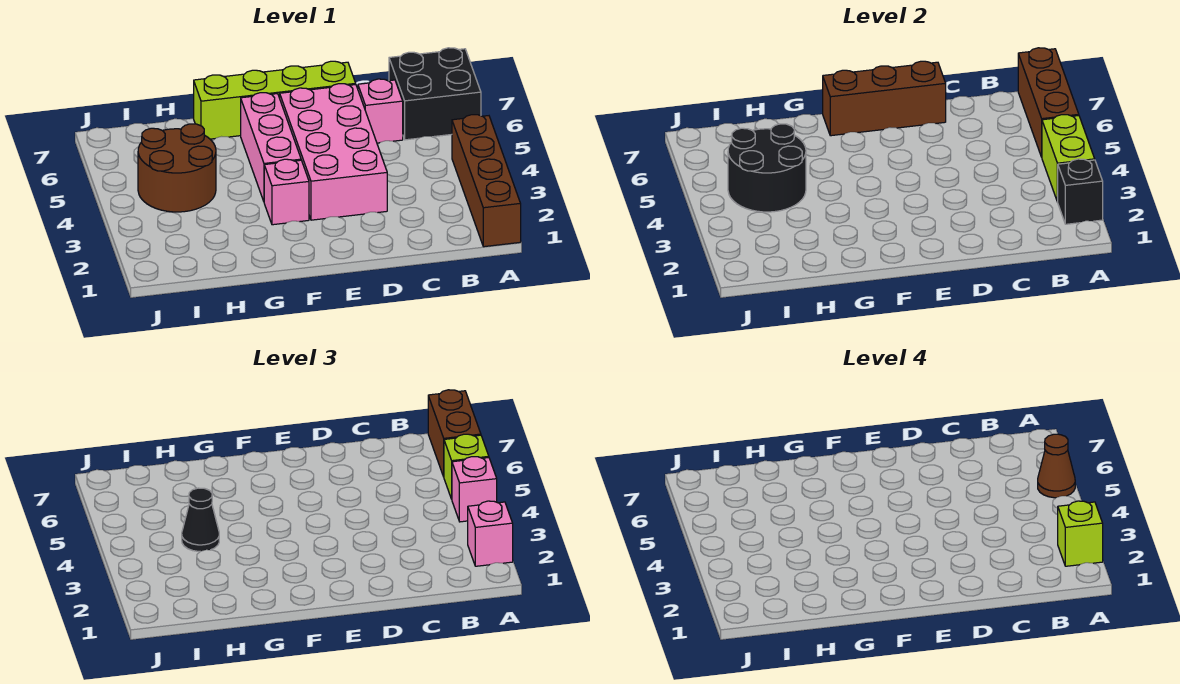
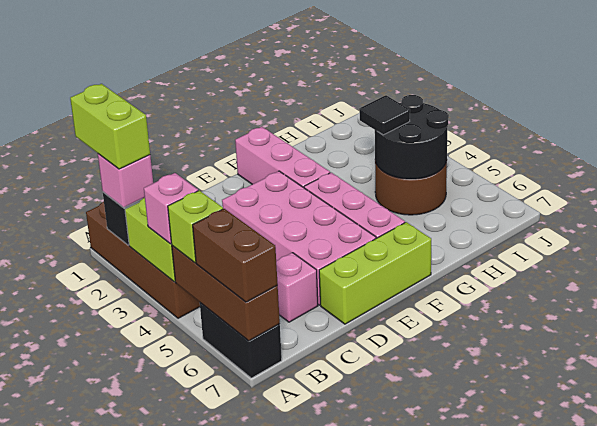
lime brick A2 level 4 -> lime brick A1:A2 level 4
brown cone A5 level 4 -> none
black brick A6:B7 level 1 -> black brick A6:A7 level 1
lime brick D7:G7 level 1 -> lime brick D7:F7 level 1
brown brick D7:F7 level 2 -> none
pink brick F3 level 1 -> pink brick F1:F3 level 1
black cone H4 level 3 -> black tile H4 level 3

